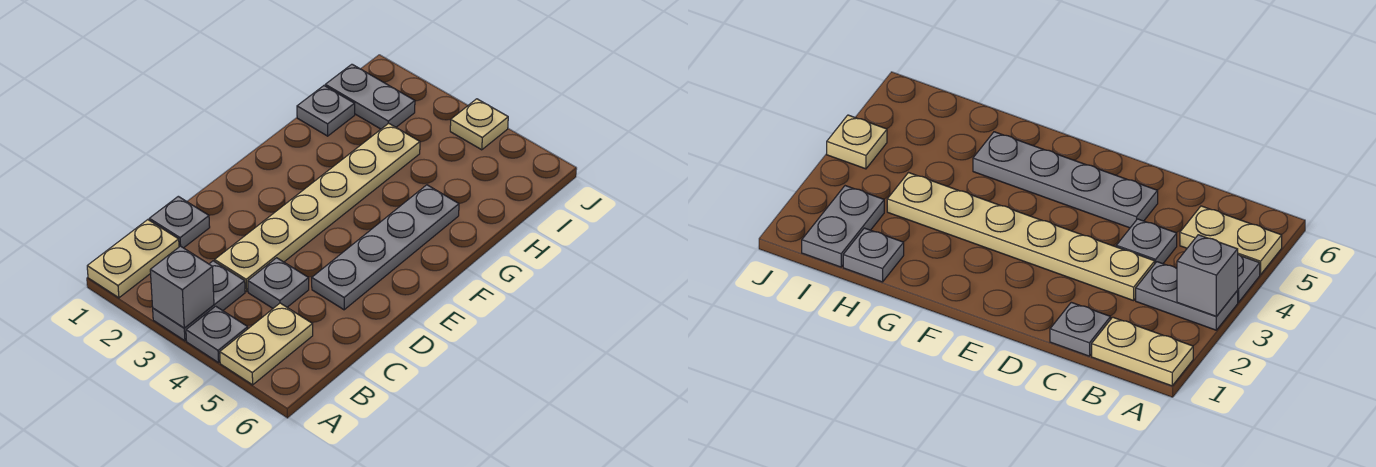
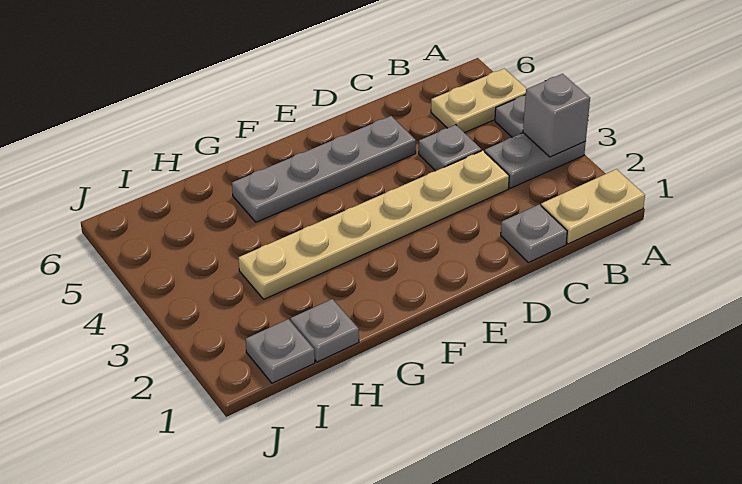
grey plate I1:I2 level 1 -> grey plate I1 level 1
tan plate J4 level 1 -> none

